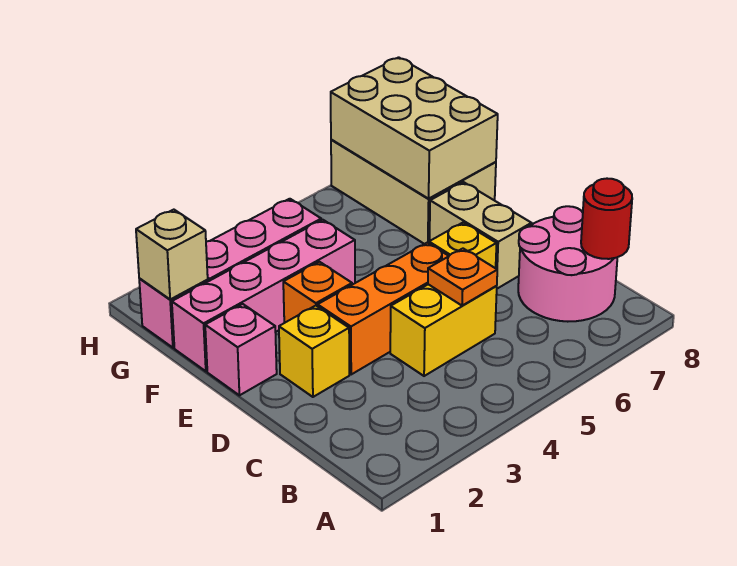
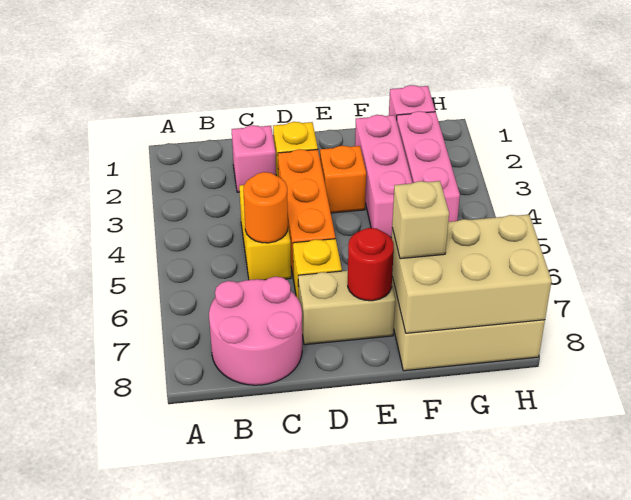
red round brick B8 level 2 -> red round brick E7 level 2
orange plate C5 level 2 -> orange round brick C5 level 2
pink brick E1 level 1 -> pink brick C2 level 1
pink brick F1:F4 level 1 -> pink brick F2:F4 level 1
tan brick G1 level 2 -> tan brick F7 level 3

